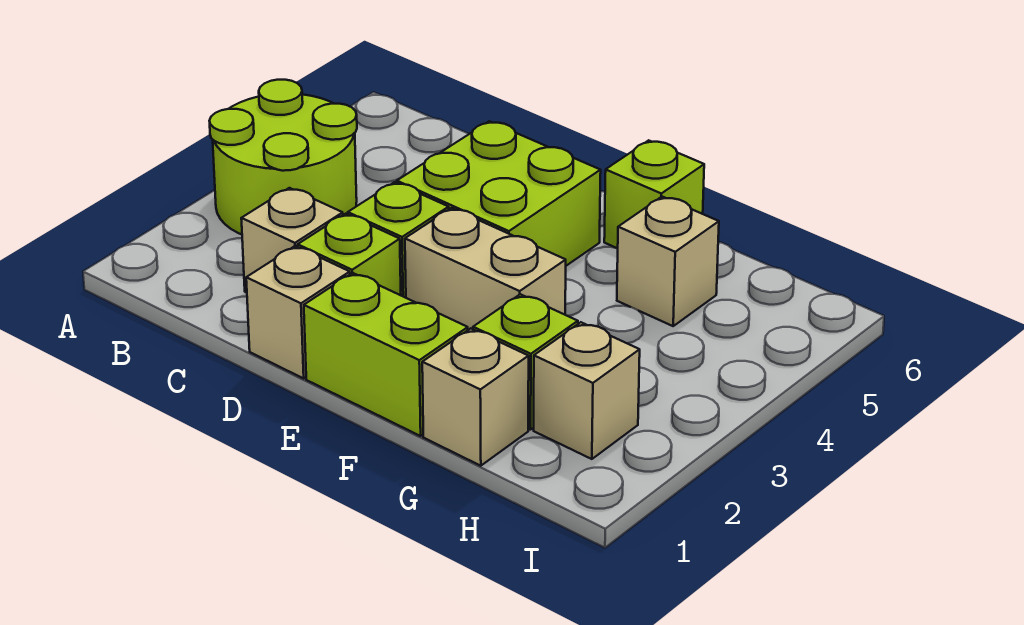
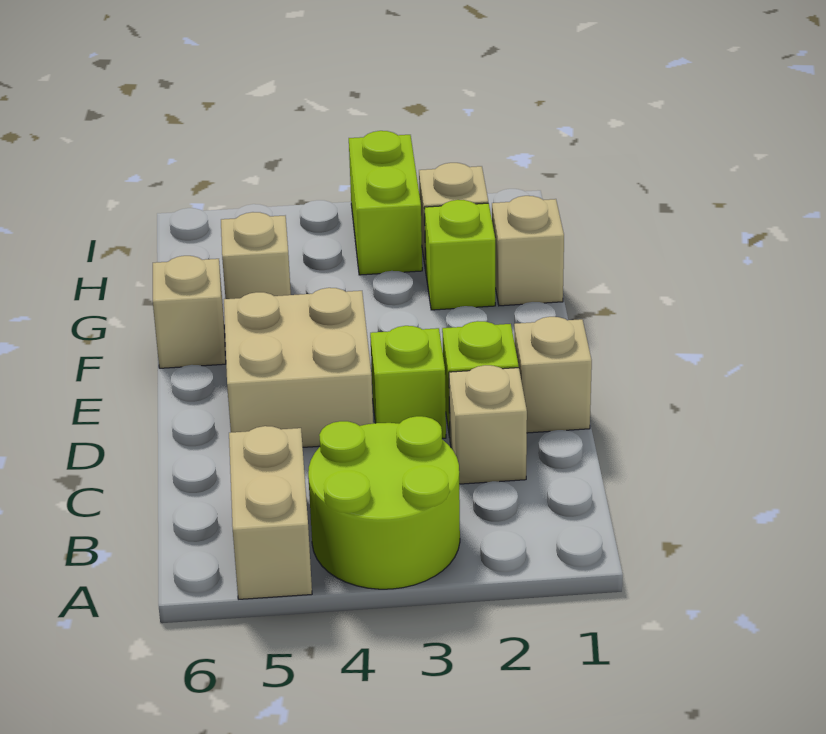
lime brick D4:E5 level 1 -> tan brick D4:E5 level 1
lime brick E1:F1 level 1 -> lime brick H3:I3 level 1
tan brick E3:F3 level 1 -> tan brick A5:B5 level 1
lime brick F6 level 1 -> tan brick F6 level 1

